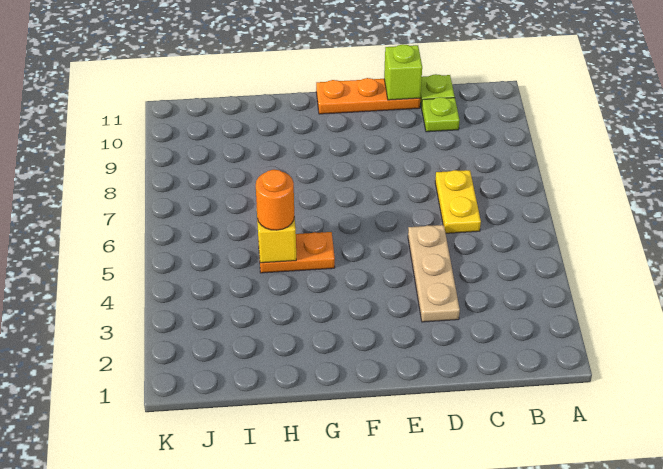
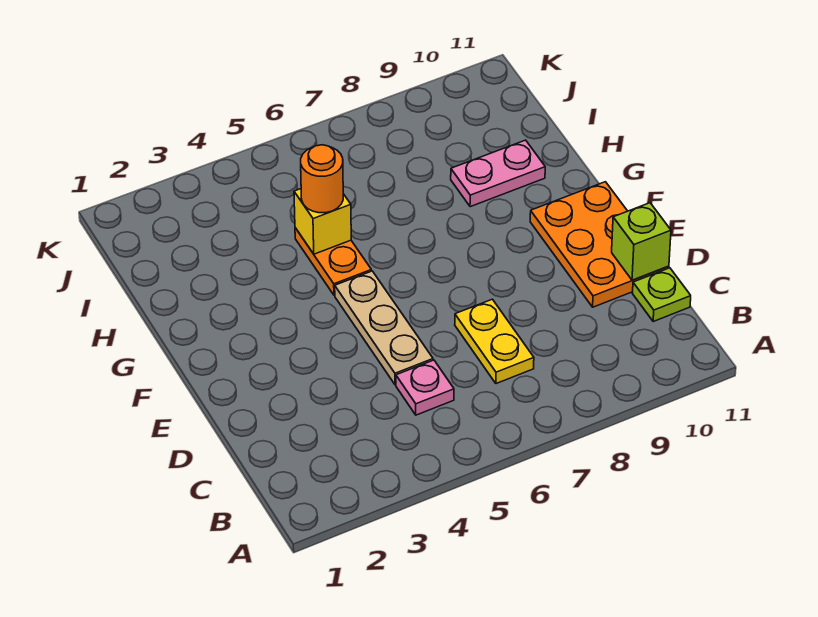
none -> pink plate C5 level 1
yellow plate C6:C7 level 1 -> yellow plate C7:D7 level 1
lime plate C10 level 1 -> none
tan plate D3:D5 level 1 -> tan plate D5:F5 level 1
orange plate D11:F11 level 1 -> orange plate D10:F11 level 1
none -> pink plate H9:H10 level 1

